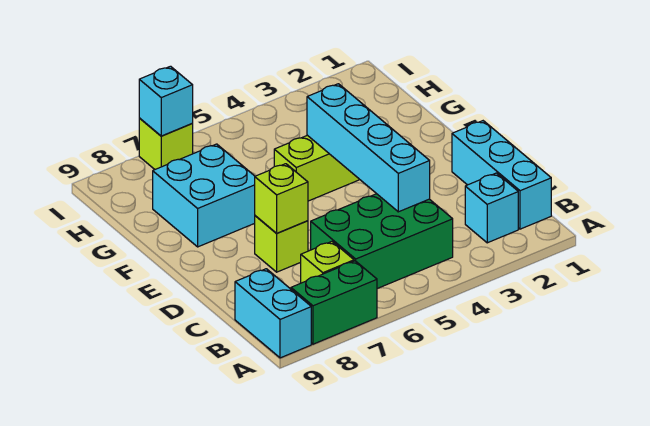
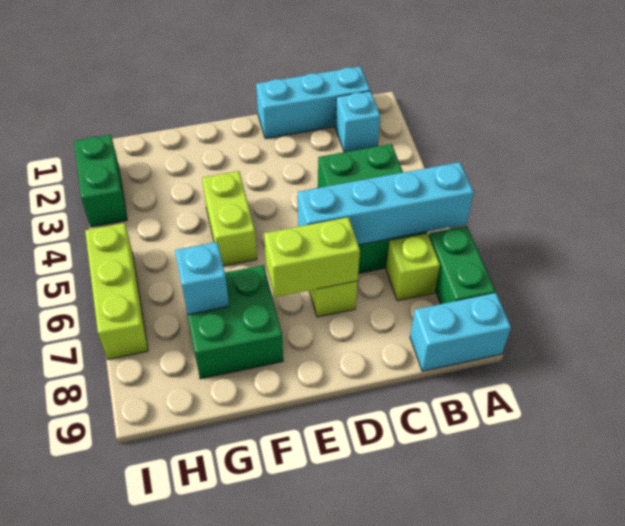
cyan brick C4:F4 level 2 -> cyan brick A6:D6 level 2
lime brick D7 level 2 -> lime brick D7:E7 level 2
cyan brick F7:G8 level 1 -> green brick F7:G8 level 1
none -> green brick I2:I3 level 1
lime brick I7 level 1 -> lime brick I5:I7 level 1
cyan brick I7 level 2 -> cyan brick G7 level 2

